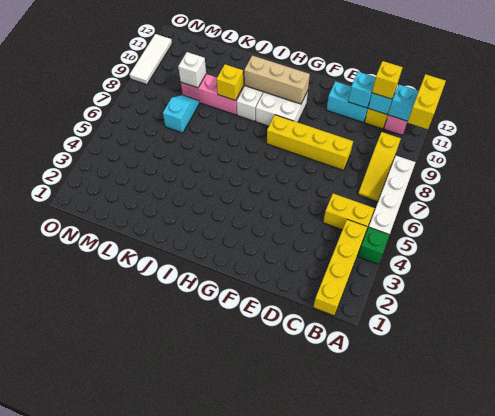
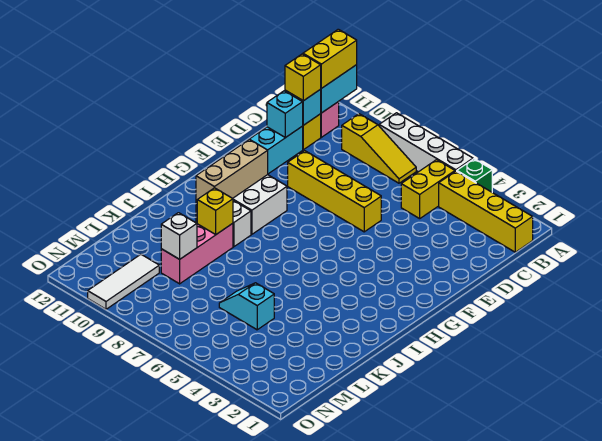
yellow brick A10:A11 level 3 -> yellow brick A11:B11 level 3
yellow brick D8:G8 level 1 -> yellow brick E6:E9 level 1
cyan slope L7:L8 level 1 top 7 -> cyan slope L5:L6 level 1 top 5
white tile O9:O11 level 1 -> white tile M10:O10 level 1

